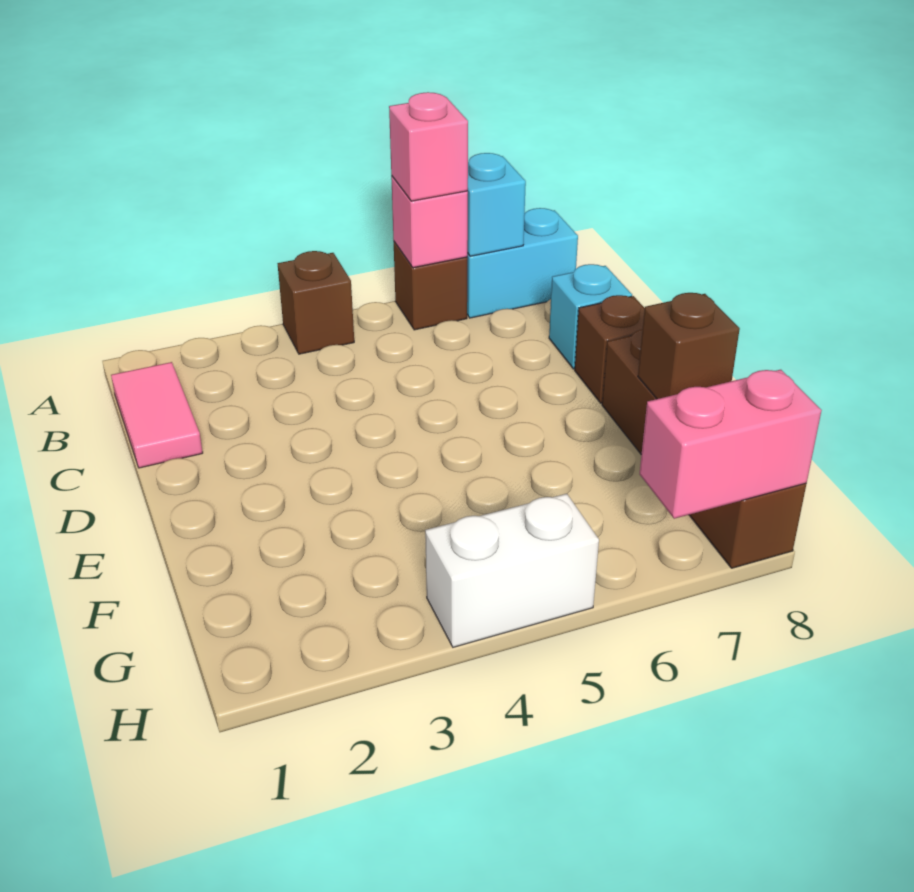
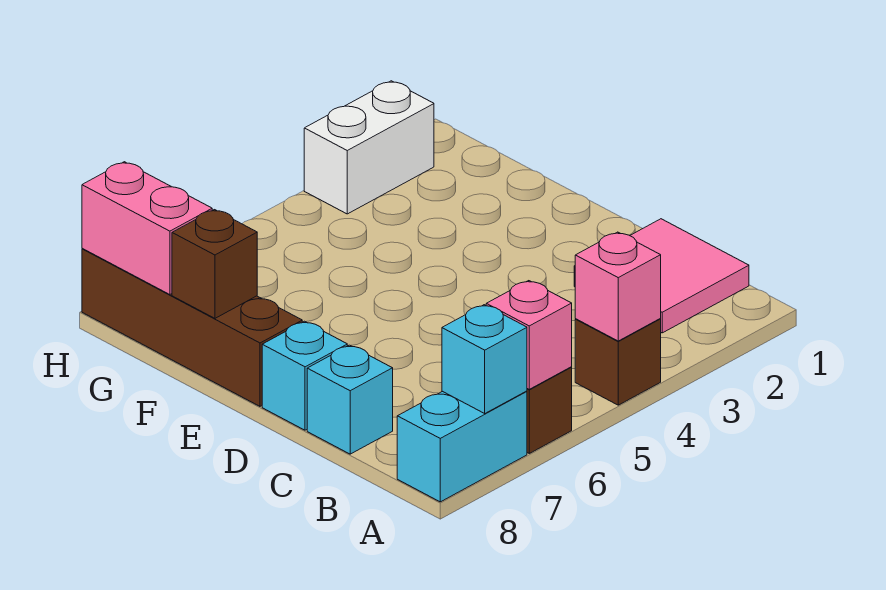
pink brick A6 level 3 -> pink brick A4 level 2
pink tile B1:C1 level 1 -> pink tile B1:C2 level 1
brown brick D8 level 1 -> cyan brick D8 level 1
white brick H4:H5 level 1 -> white brick H2:H3 level 1
pink brick H7:H8 level 2 -> pink brick G8:H8 level 2

